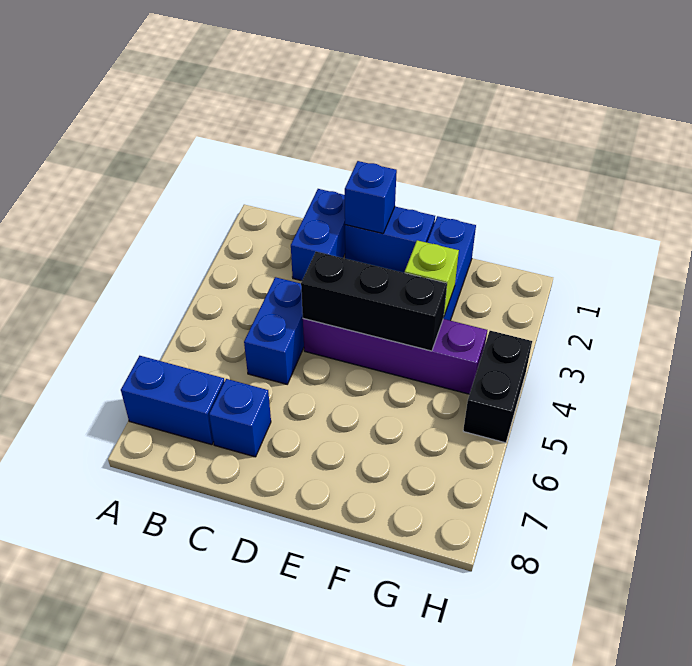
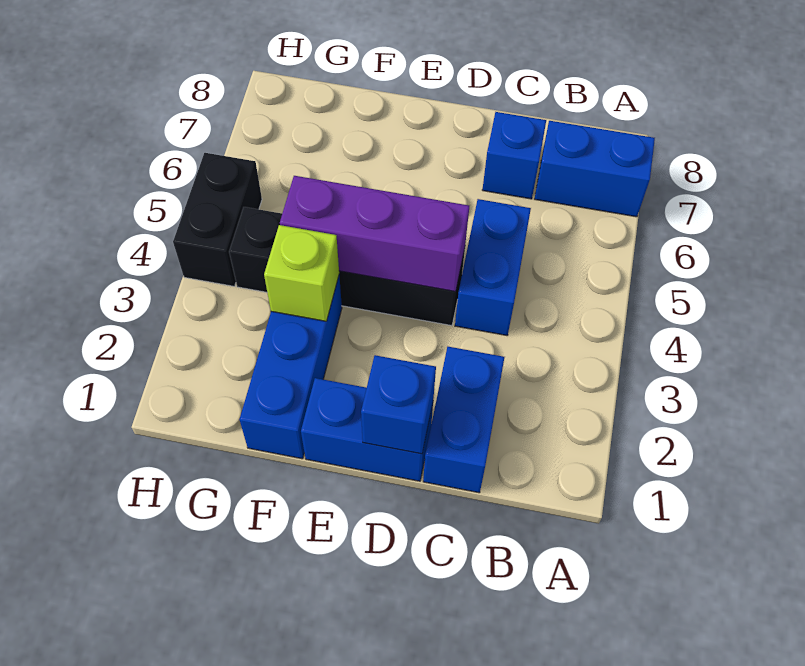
purple brick D4:G4 level 1 -> black brick D4:G4 level 1
black brick D4:F4 level 2 -> purple brick D4:F4 level 2

